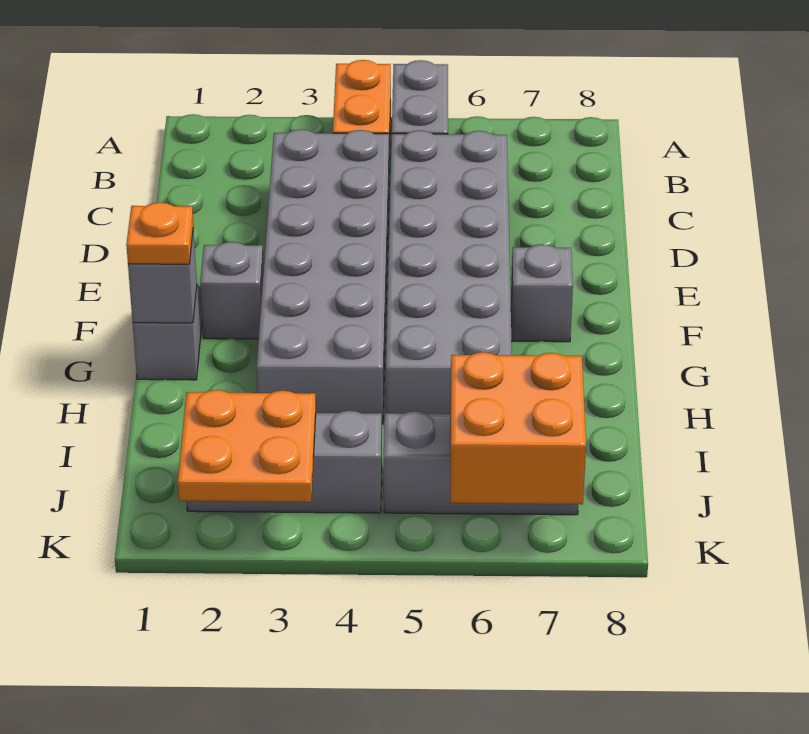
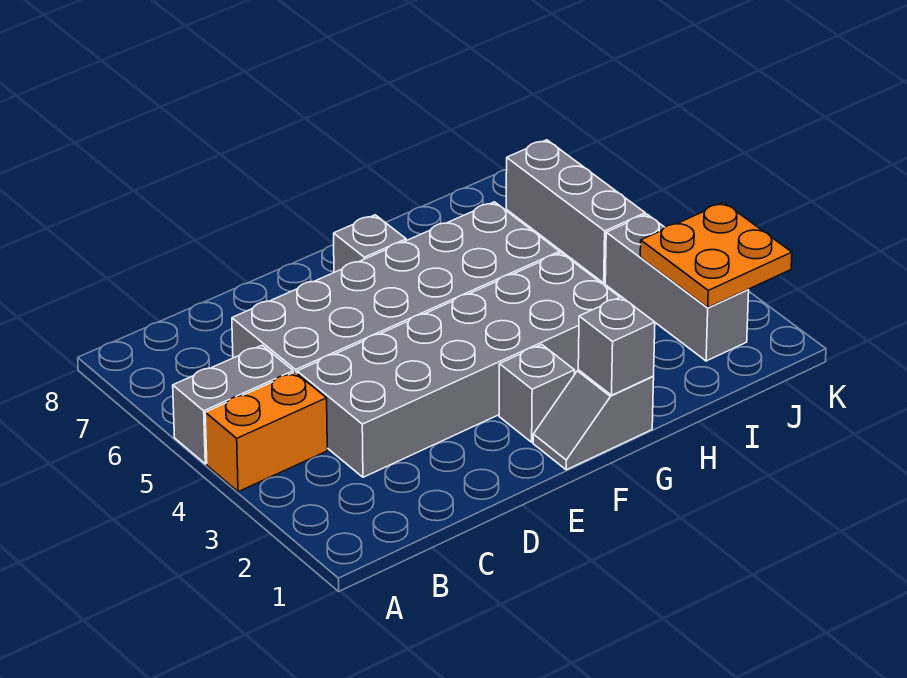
orange plate G1 level 3 -> none
orange brick J6:K7 level 2 -> none

